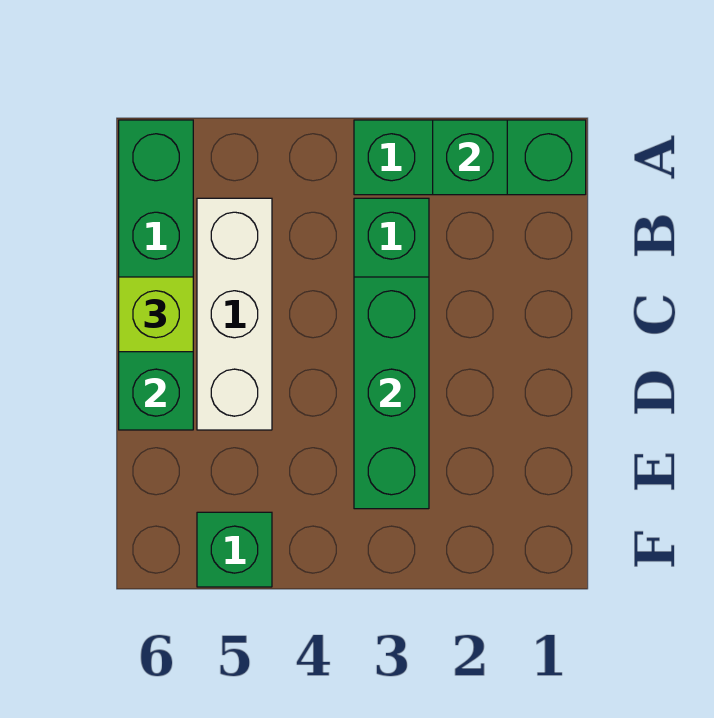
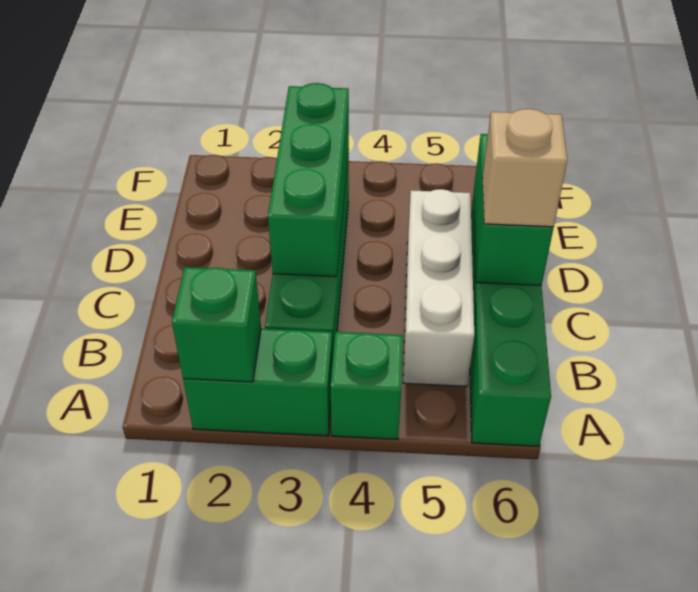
green brick A1:A3 level 1 -> green brick A2:A3 level 1
lime brick C6 level 3 -> tan brick C6 level 3
green brick F5 level 1 -> green brick A4 level 1

